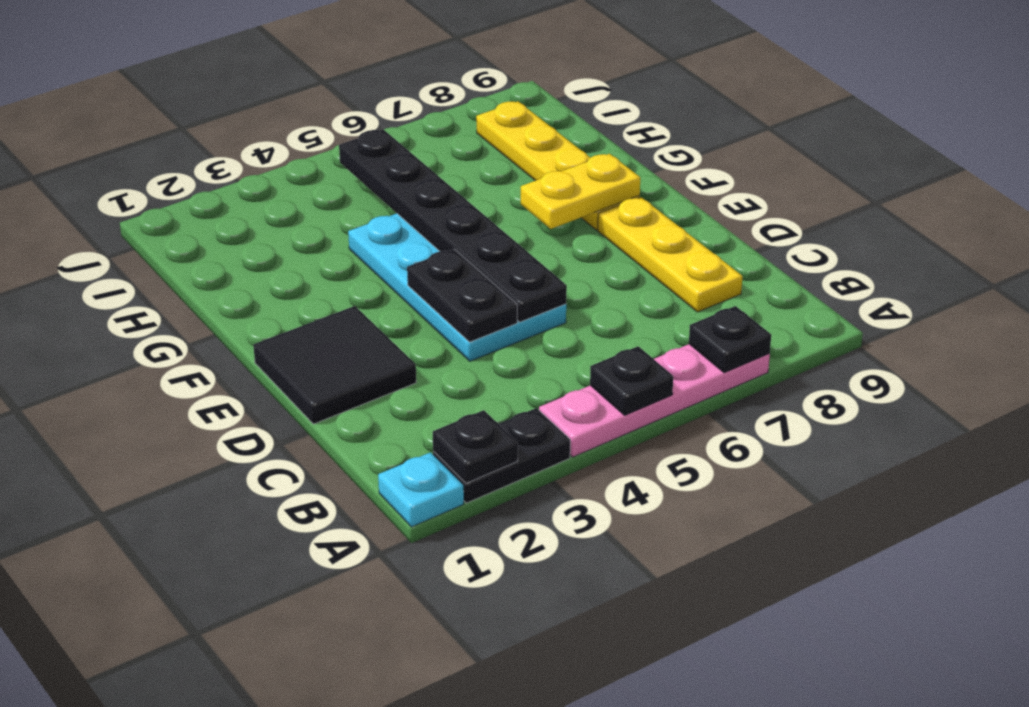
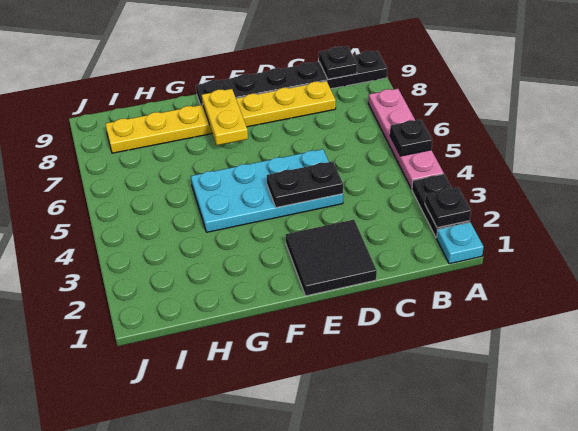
black plate A7 level 2 -> black plate B9 level 2
black plate D5:I5 level 2 -> black plate A9:F9 level 1

